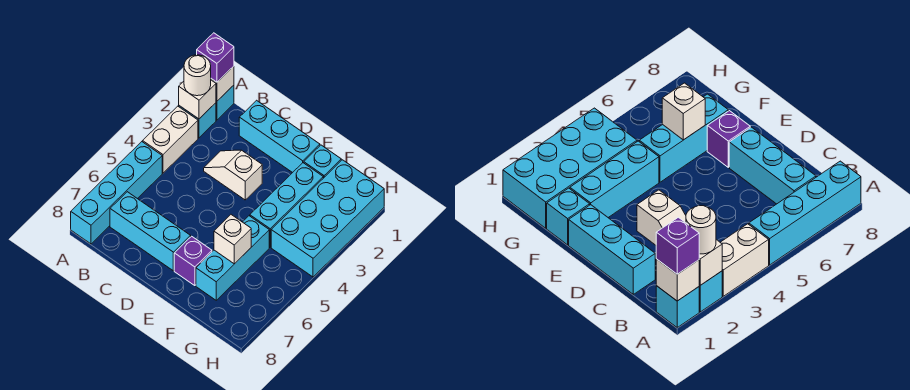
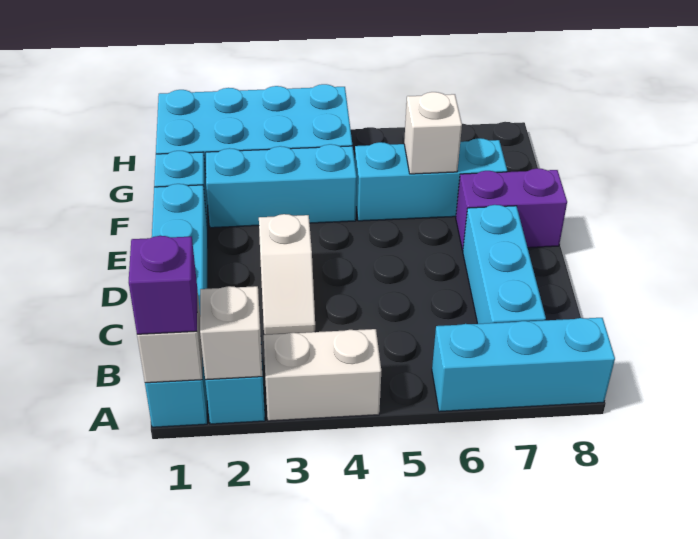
white round brick A2 level 3 -> none
cyan brick A5:A8 level 1 -> cyan brick A6:A8 level 1
purple brick E7 level 1 -> purple brick E7:E8 level 1

